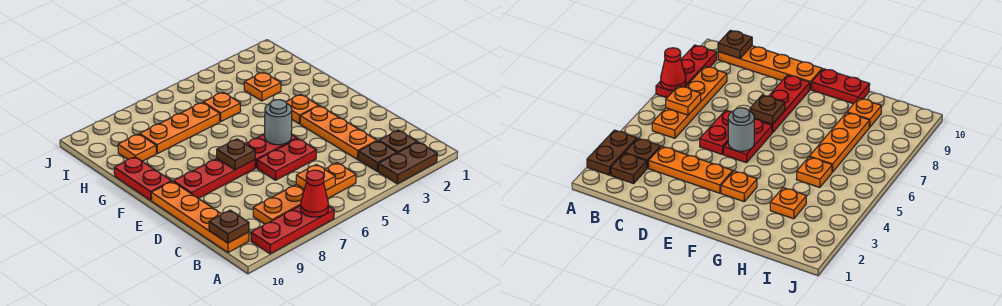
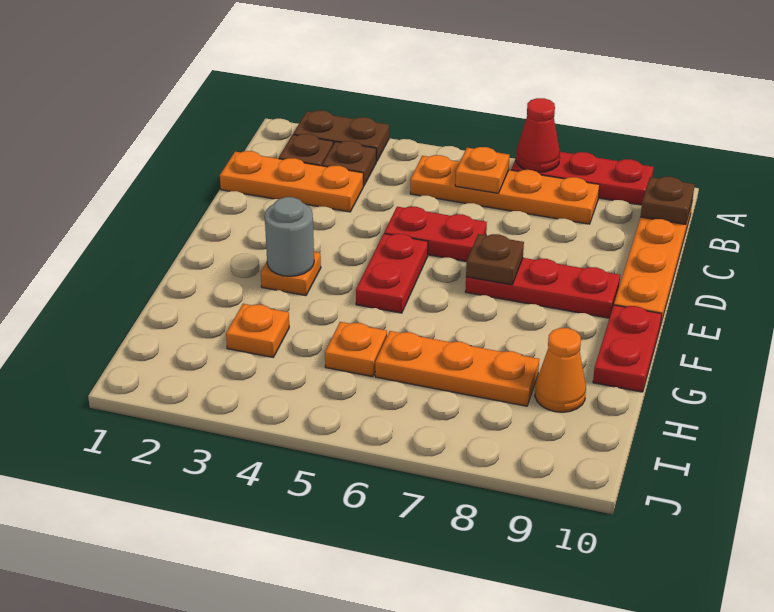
orange plate C3:E3 level 1 -> orange plate C1:C3 level 1
red plate E5:E6 level 1 -> red plate E5:F5 level 1
grey round brick E5 level 2 -> grey round brick F3 level 2
orange plate H9 level 1 -> orange cone H9 level 1

